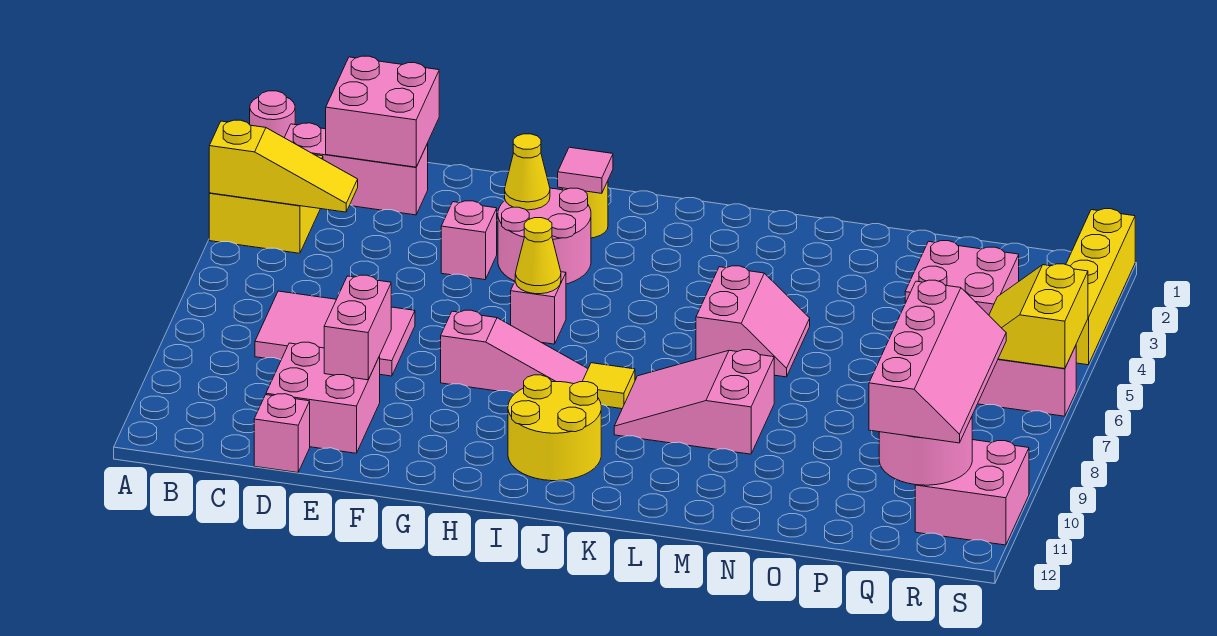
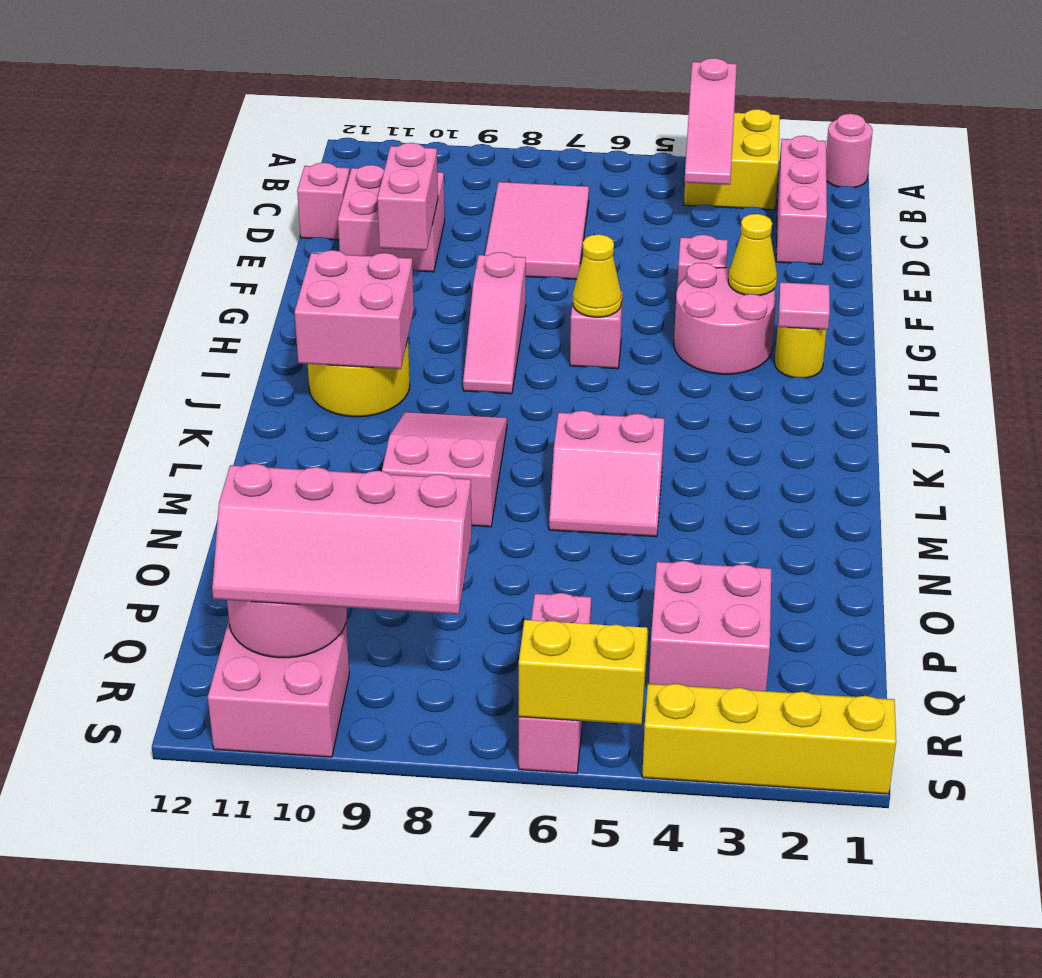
yellow slope A4:C4 level 2 top A -> pink slope A4:C4 level 2 top A
pink brick C1:D2 level 2 -> pink brick I10:J11 level 2
pink brick E9:E10 level 2 -> pink brick E10:F10 level 2
yellow tile J8 level 1 -> none

